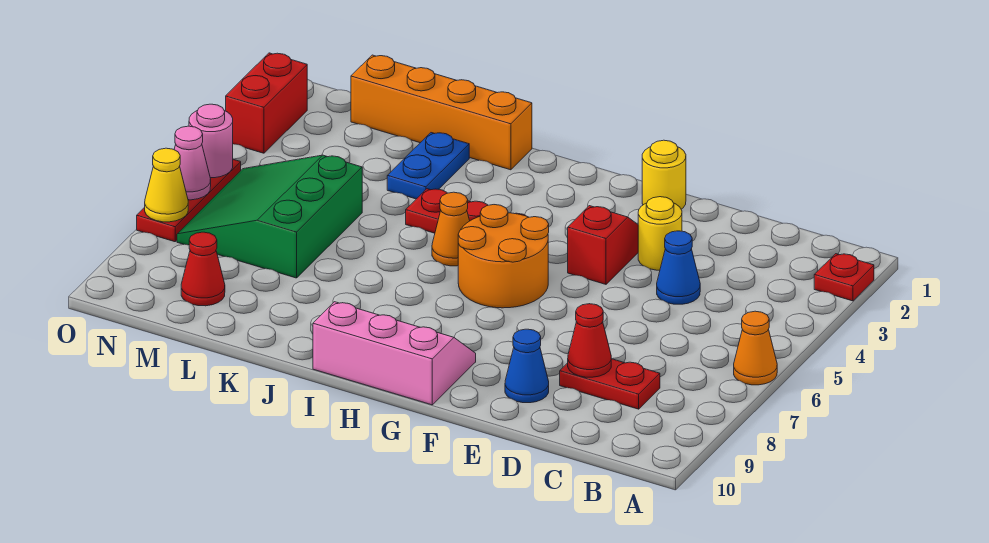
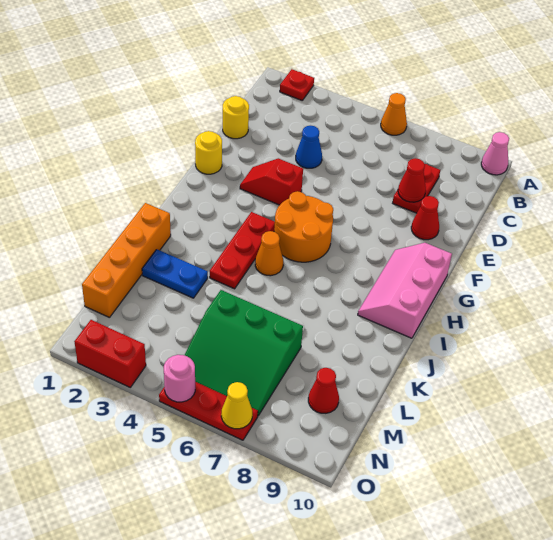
yellow round brick E3 level 1 -> yellow round brick D1 level 1
blue cone E9 level 1 -> red cone E9 level 1
pink cone O6 level 2 -> pink cone A10 level 1

